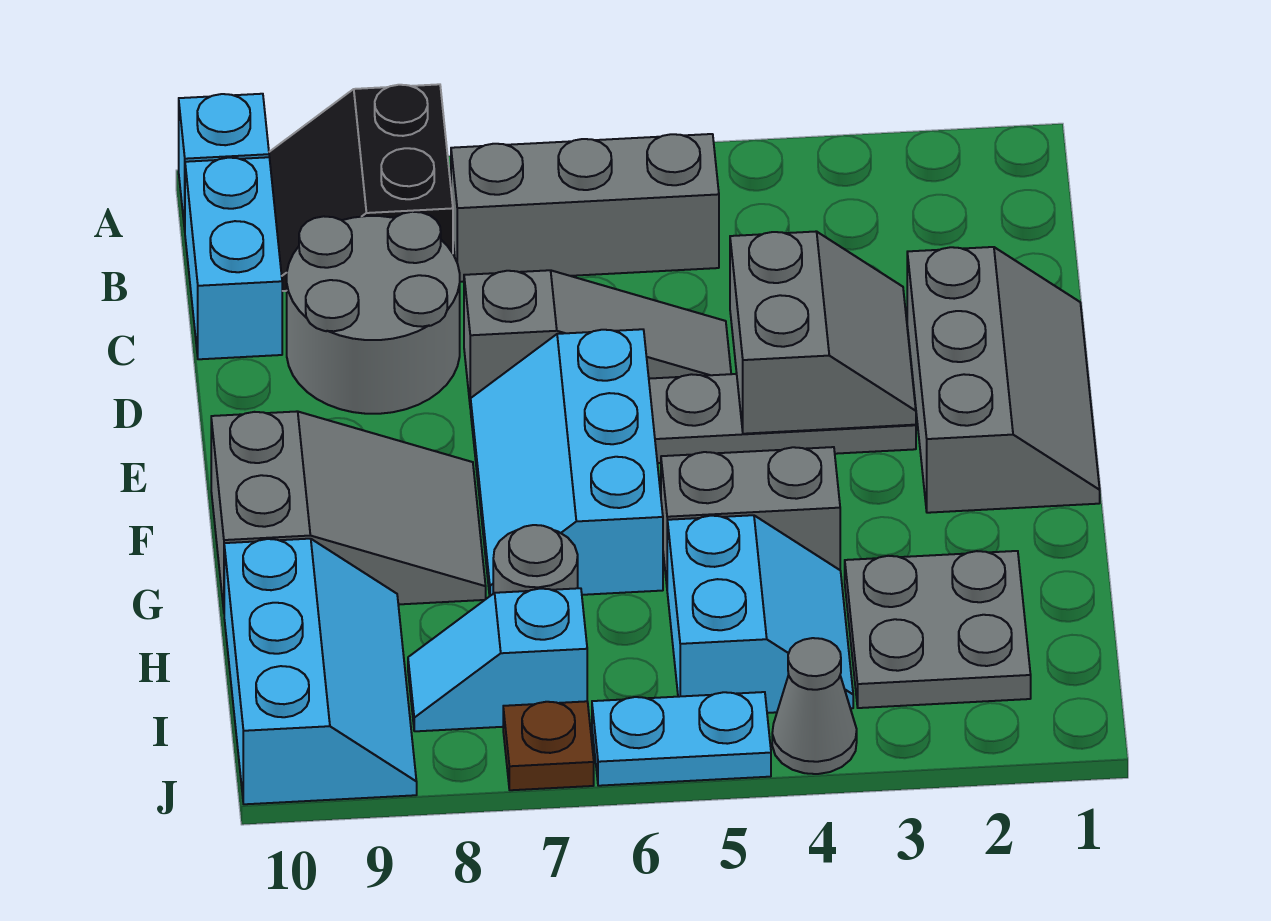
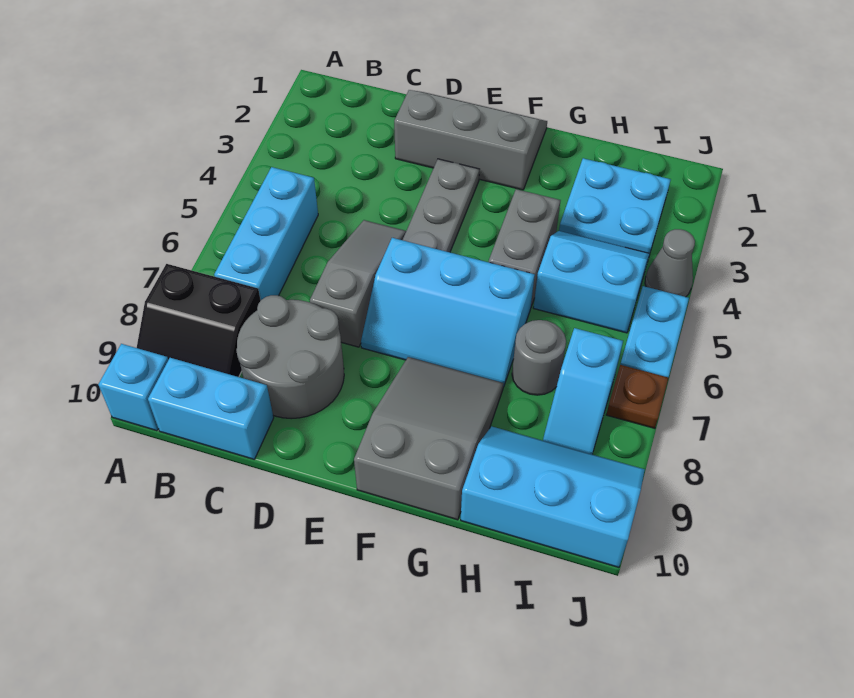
grey brick B5:B7 level 1 -> cyan brick B5:B7 level 1
grey slope D3:E4 level 2 top 4 -> none
grey plate H2:I3 level 1 -> cyan plate H2:I3 level 1

